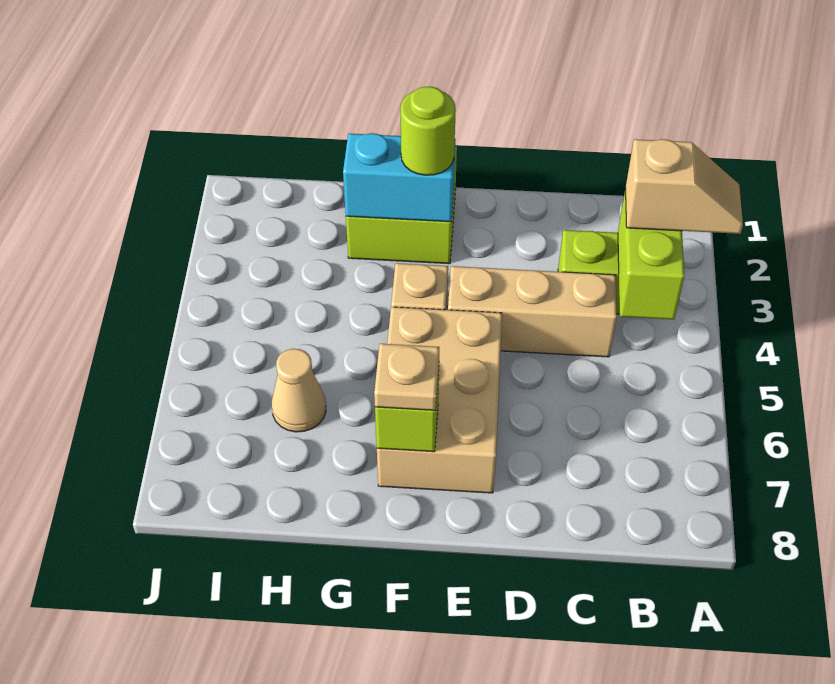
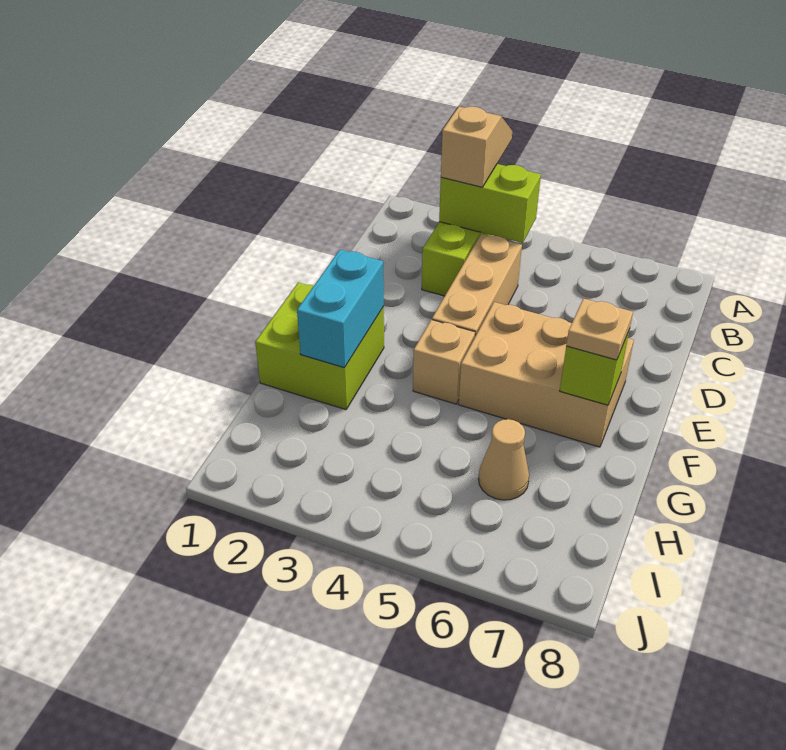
lime round brick F2 level 3 -> none

